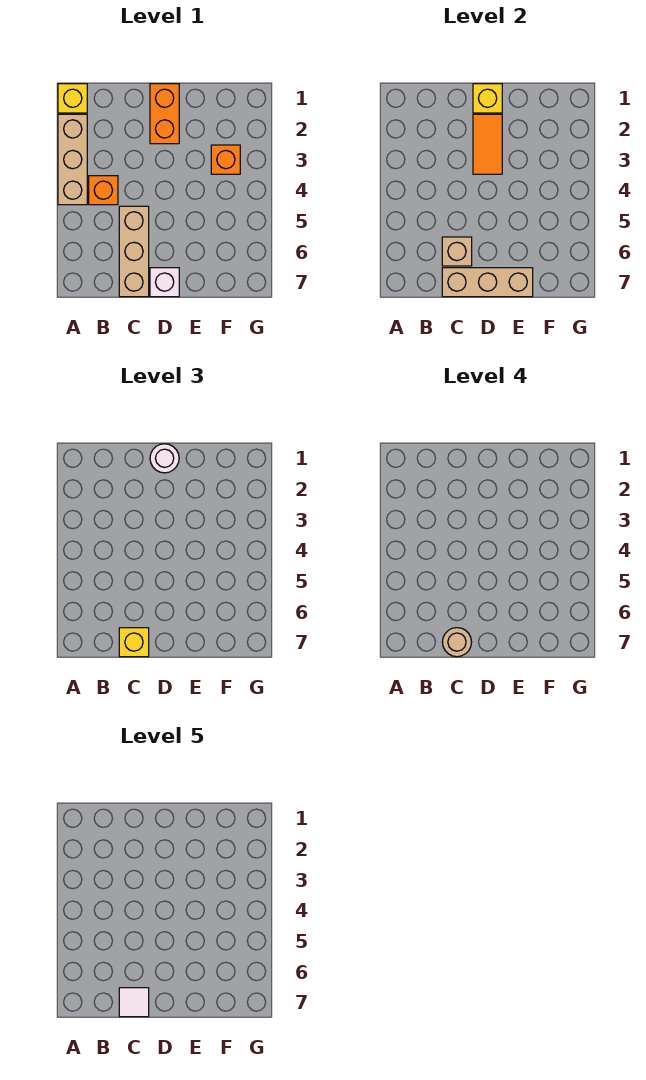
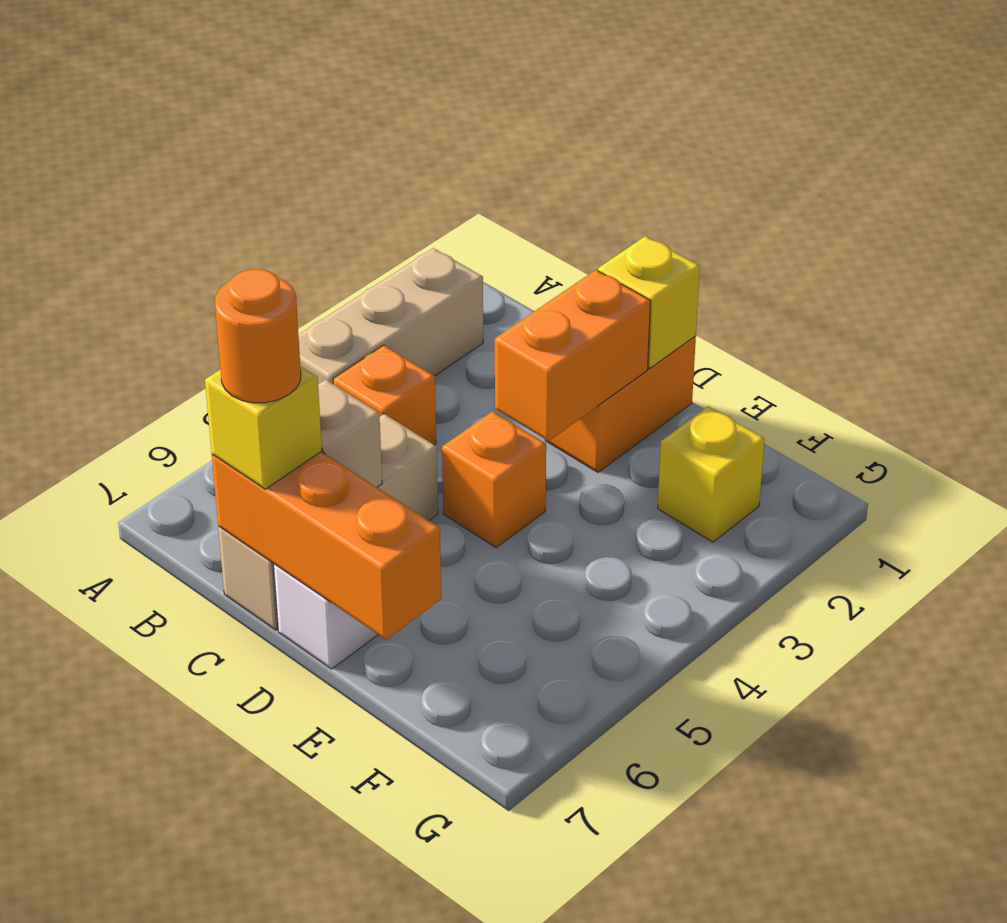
yellow brick A1 level 1 -> yellow brick F2 level 1
tan brick C7:E7 level 2 -> orange brick C7:E7 level 2
tan round brick C7 level 4 -> orange round brick C7 level 4
white tile C7 level 5 -> none
white round brick D1 level 3 -> none
orange tile D2:D3 level 2 -> orange brick D2:D3 level 2
orange brick F3 level 1 -> orange brick D4 level 1

